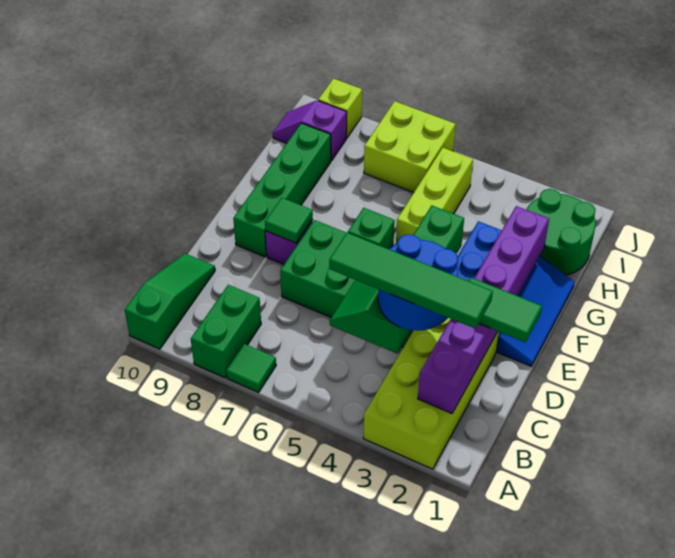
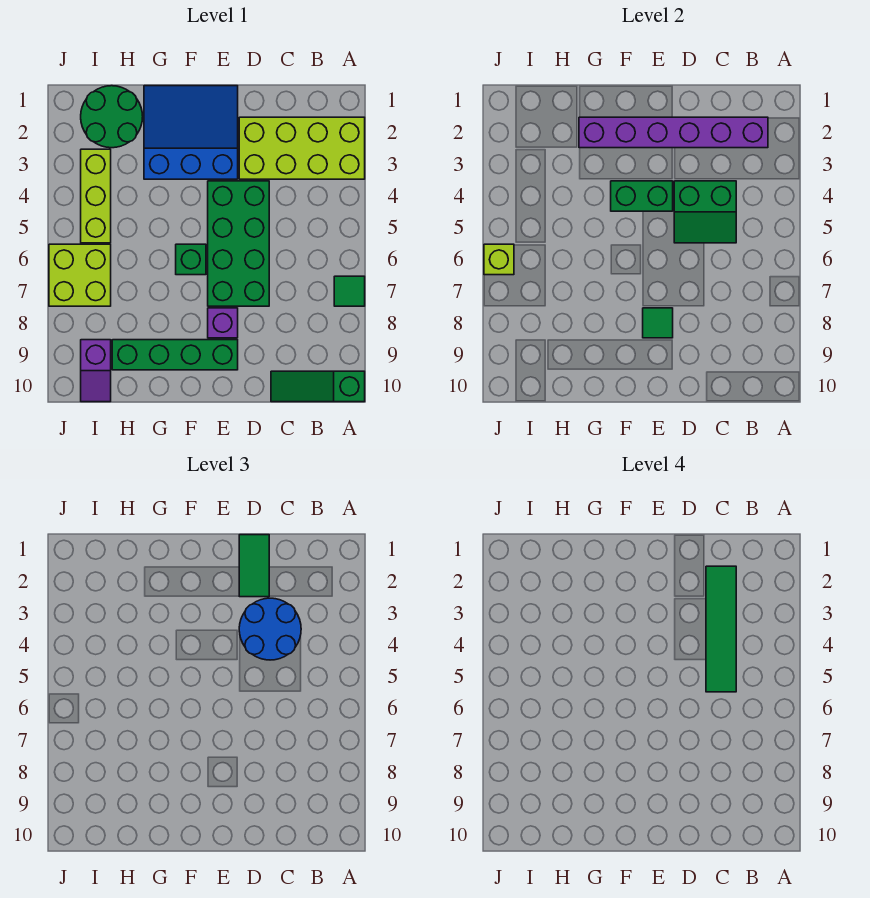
green brick A8:B8 level 1 -> none
lime brick G5:I5 level 1 -> lime brick I3:I5 level 1
lime brick J9 level 1 -> lime brick J6 level 2

